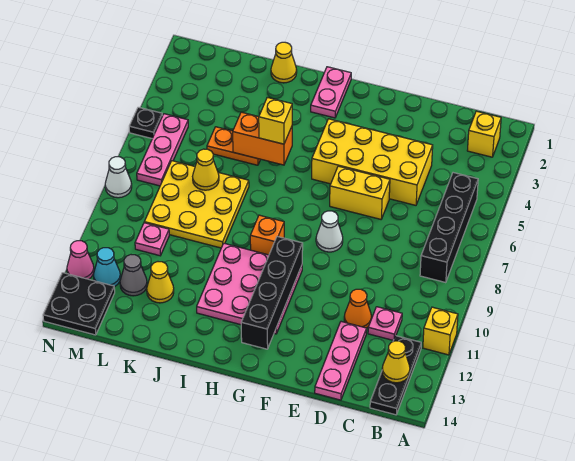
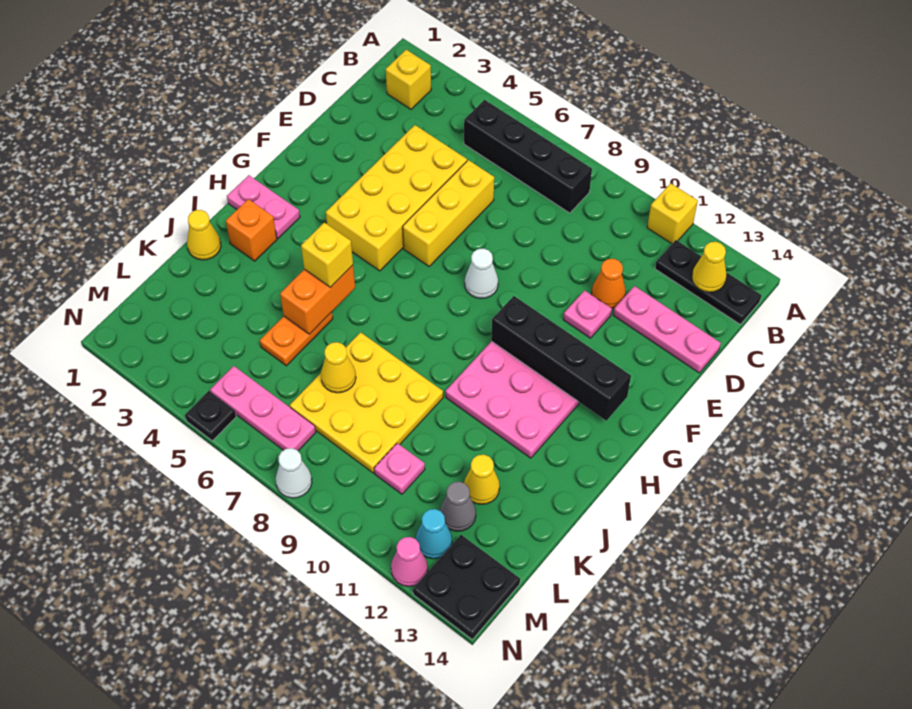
pink plate C11 level 1 -> pink plate E11 level 1
yellow brick E6:F6 level 1 -> yellow brick D6:F6 level 1
orange brick H9 level 1 -> orange brick I2 level 1

